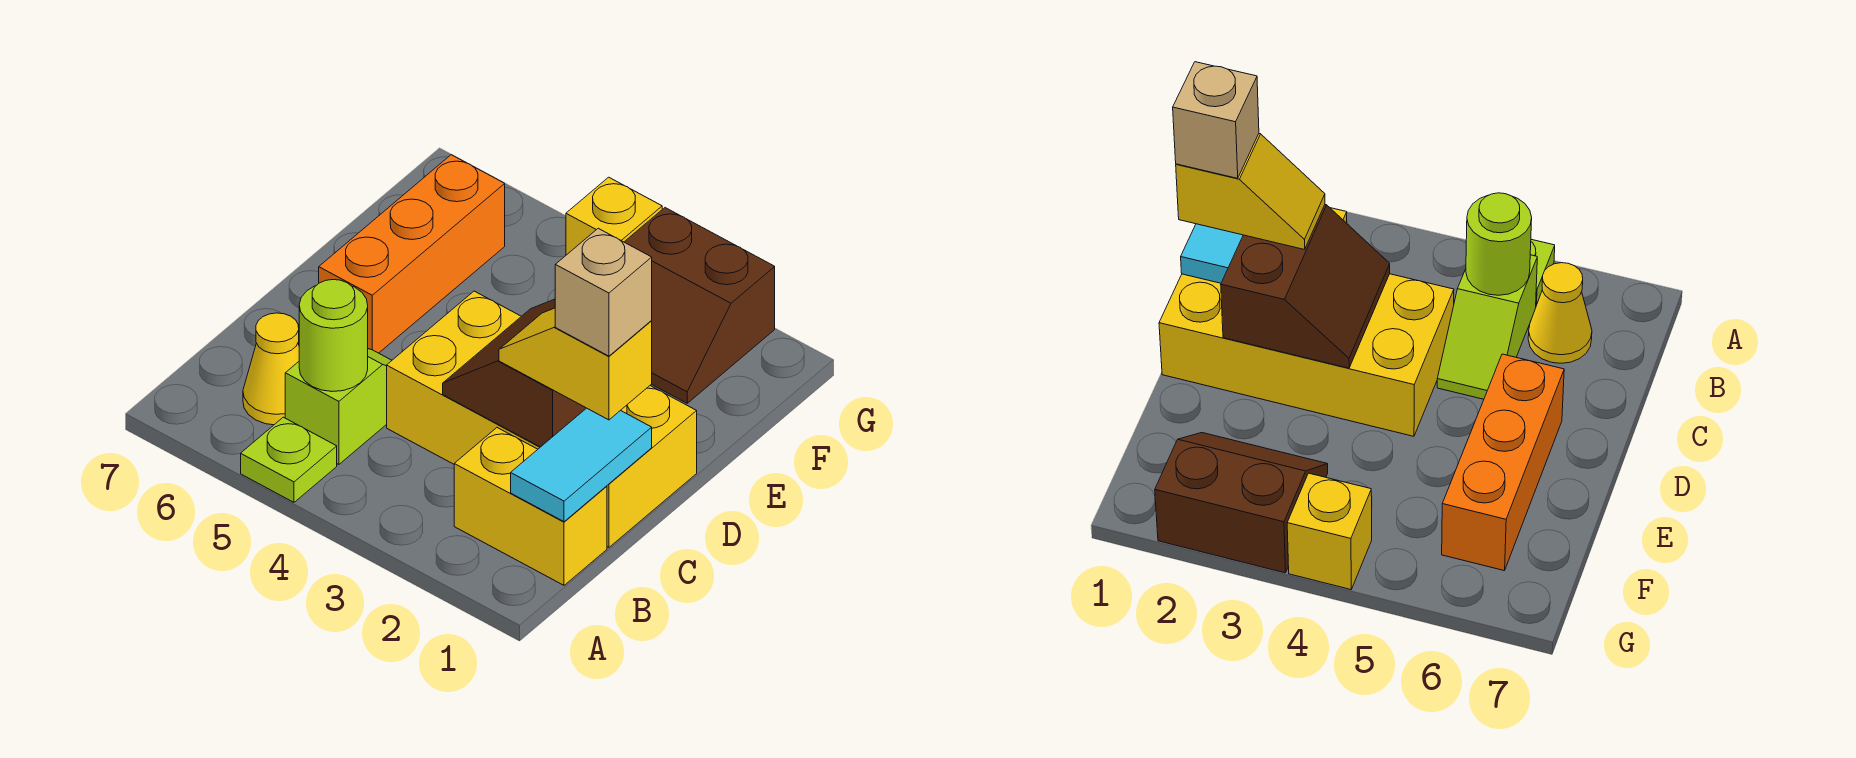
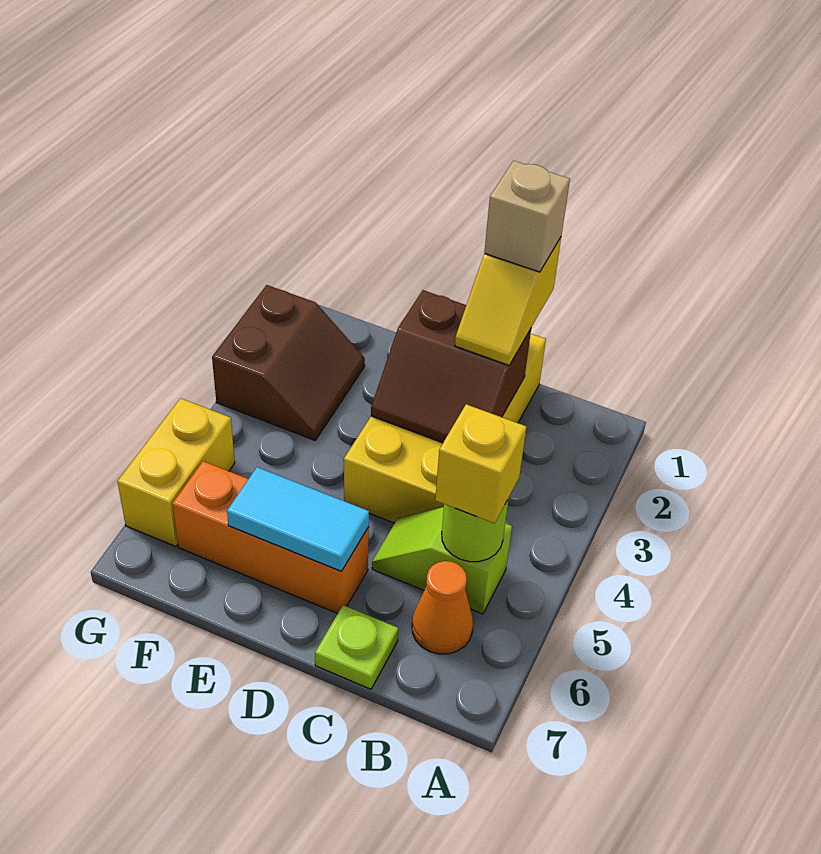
lime plate A5 level 1 -> lime plate C7 level 1
yellow brick B1:B2 level 1 -> yellow brick G5:G6 level 1
cyan tile B1:C1 level 2 -> cyan tile D6:E6 level 2
yellow cone B6 level 1 -> orange cone B6 level 1
yellow brick G4 level 1 -> yellow brick B5 level 3

